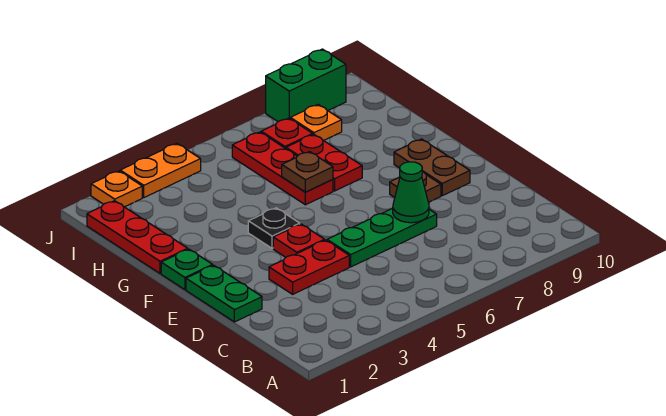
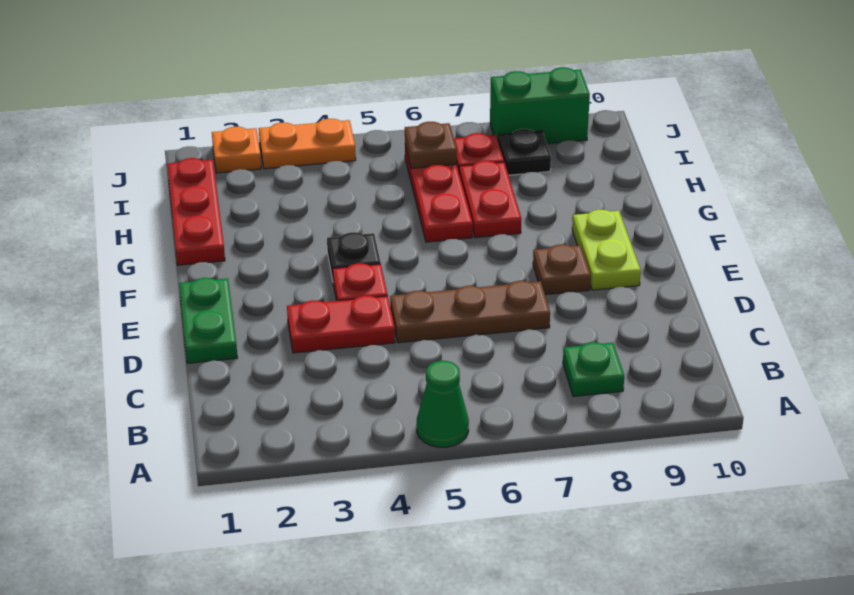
green plate D5:D7 level 1 -> brown plate D5:D7 level 1
green cone D7 level 2 -> green cone A5 level 1
brown plate E9:F9 level 1 -> lime plate E9:F9 level 1
green plate F1 level 1 -> green plate B8 level 1
brown plate G6 level 2 -> brown plate I6 level 2
orange plate I8 level 1 -> black plate I8 level 1

